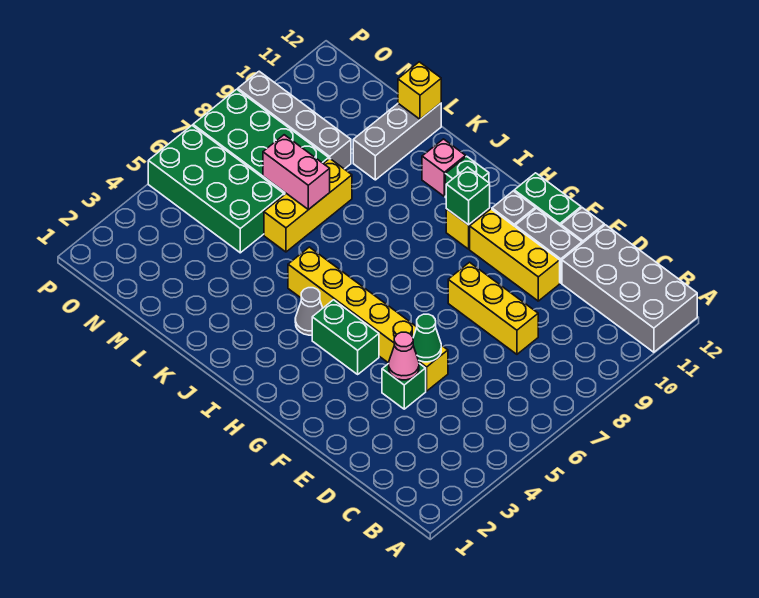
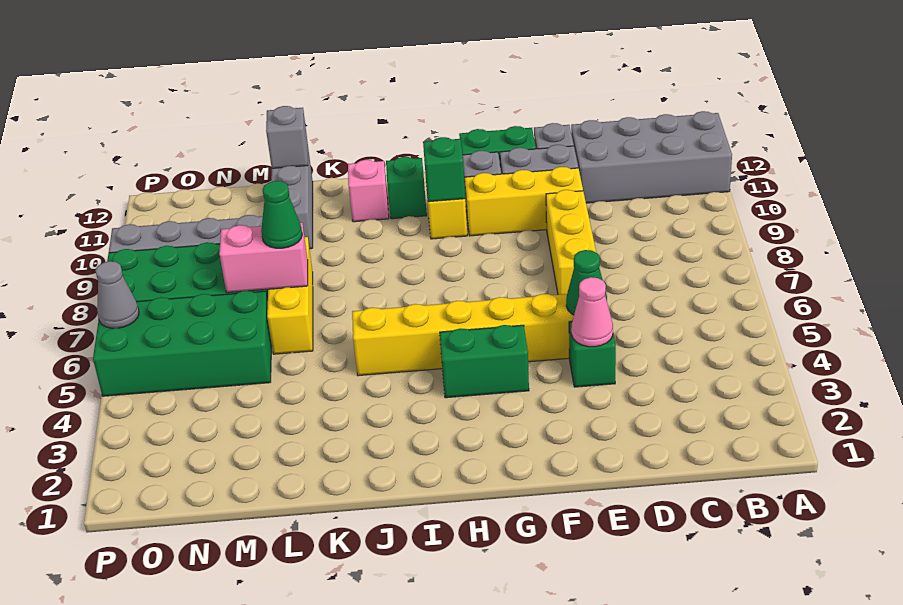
yellow brick D8:F8 level 1 -> yellow brick E7:E9 level 1
grey cone I4 level 1 -> grey cone P6 level 2
none -> green cone L7 level 3
yellow brick L12 level 2 -> grey brick L12 level 2

